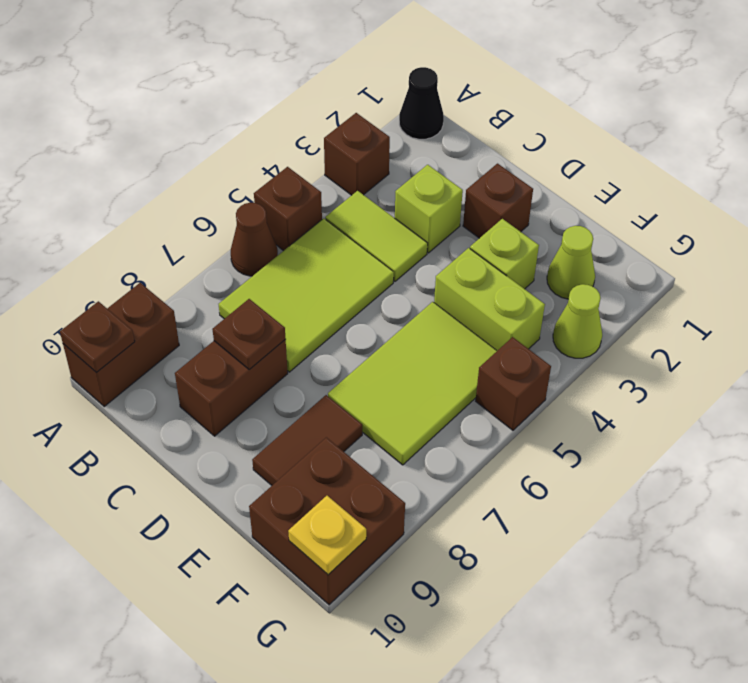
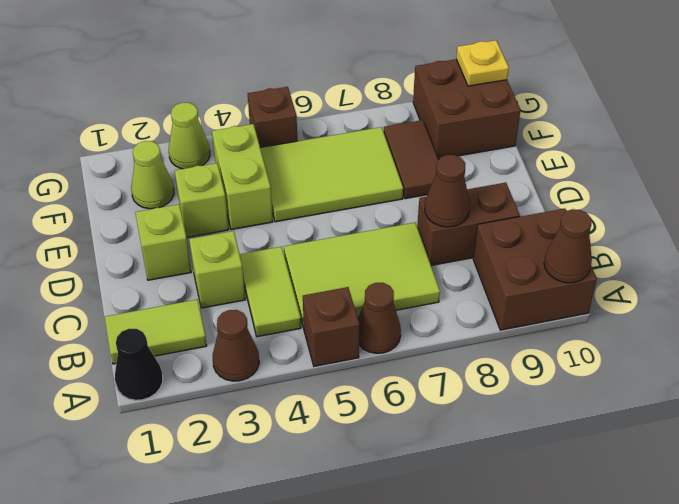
brown brick A3 level 1 -> brown cone A3 level 1
brown brick A9:A10 level 1 -> brown brick A9:B10 level 1
brown plate A10 level 2 -> brown cone A10 level 2
none -> lime tile B1:B2 level 1
brown plate C8 level 2 -> brown cone C8 level 2
brown brick D2 level 1 -> lime brick D2 level 1
brown tile E8:E9 level 1 -> brown tile E8:F8 level 1

